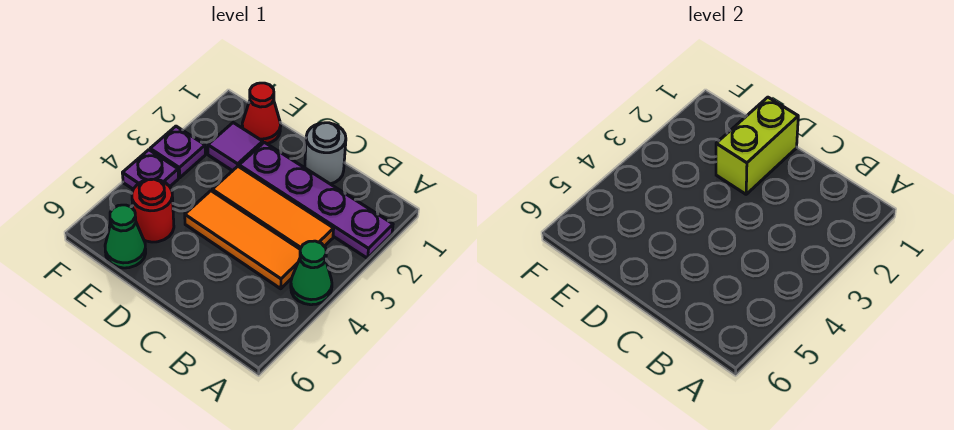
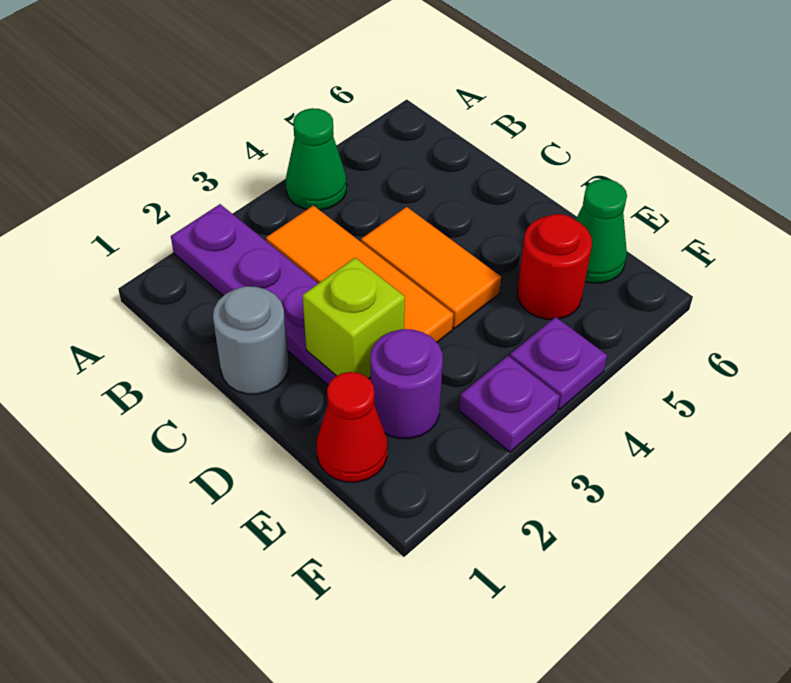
orange tile B4:D4 level 1 -> orange tile C4:D4 level 1
lime brick D1:D2 level 2 -> lime brick D2 level 2
purple tile E2 level 1 -> purple round brick E2 level 1

